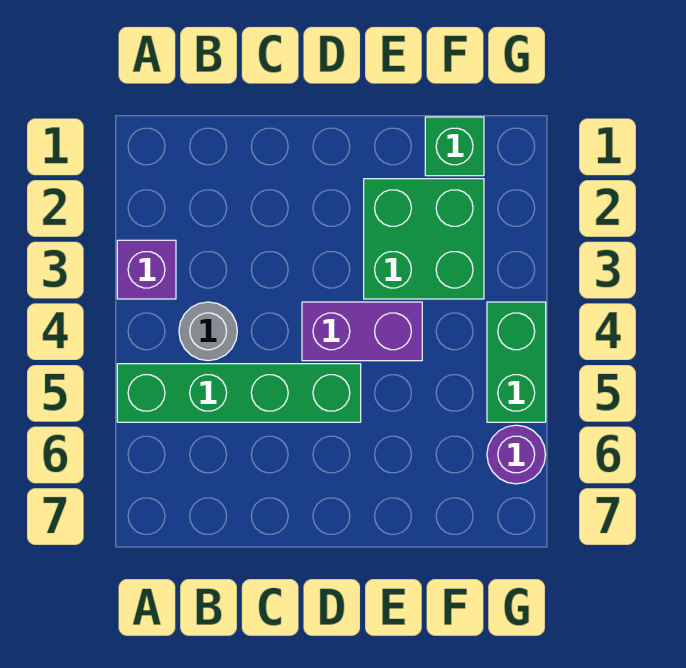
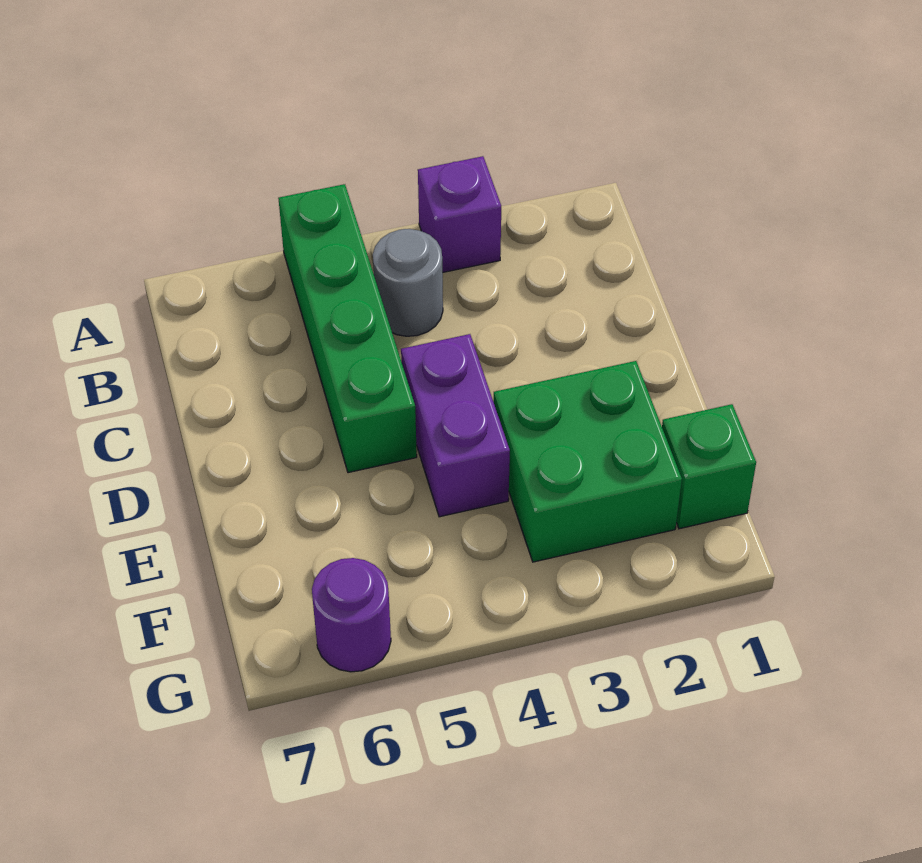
green brick G4:G5 level 1 -> none

